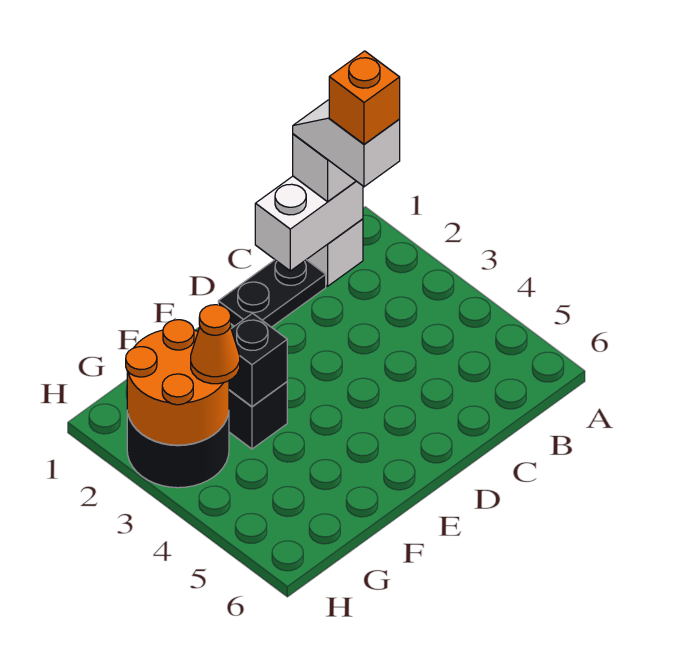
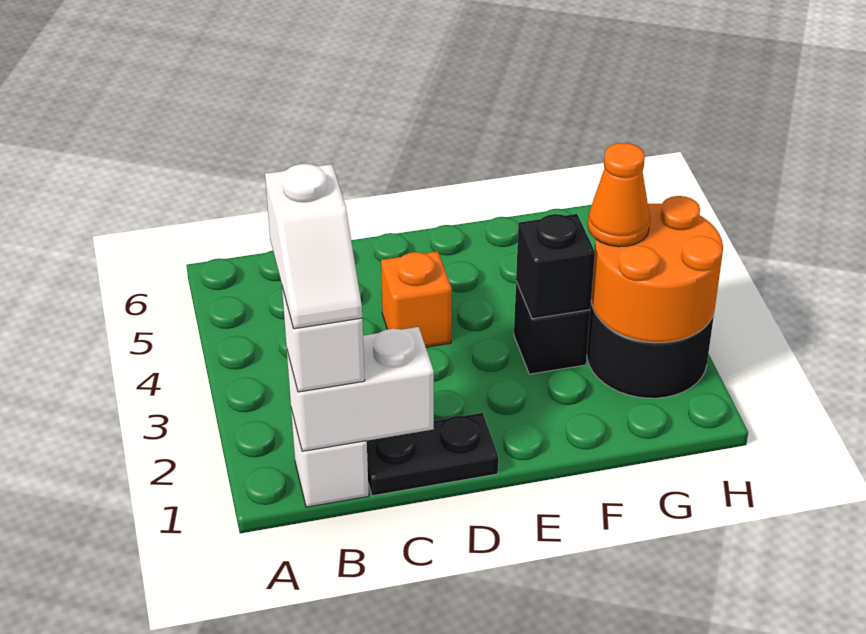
orange brick B2 level 5 -> orange brick D4 level 1

